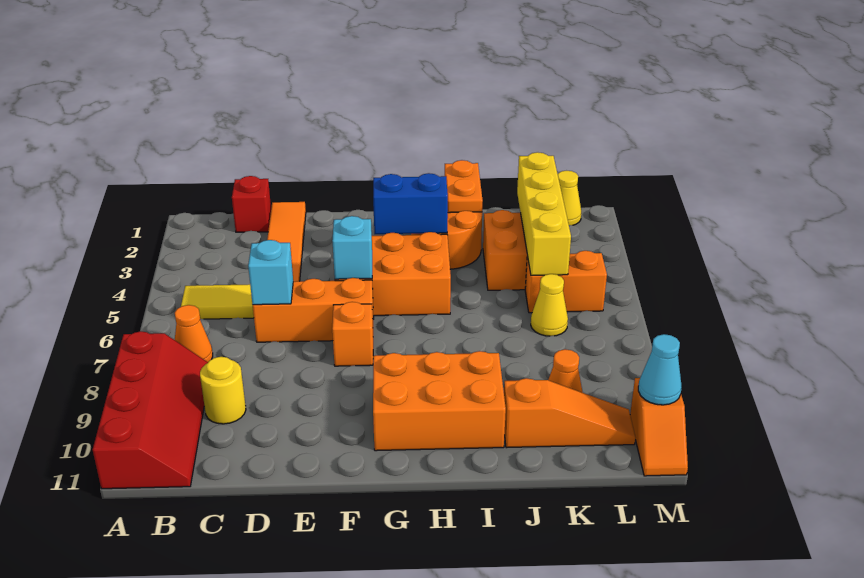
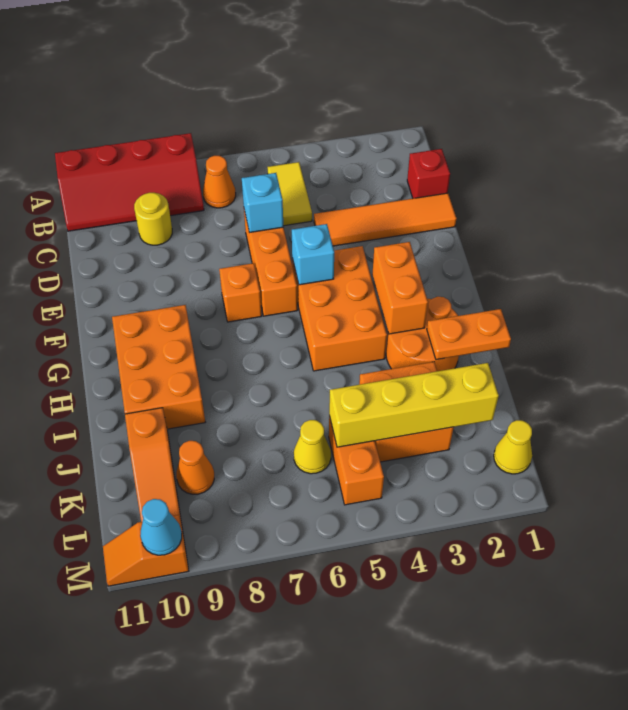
blue brick G3:H3 level 2 -> orange brick G3:H3 level 2

